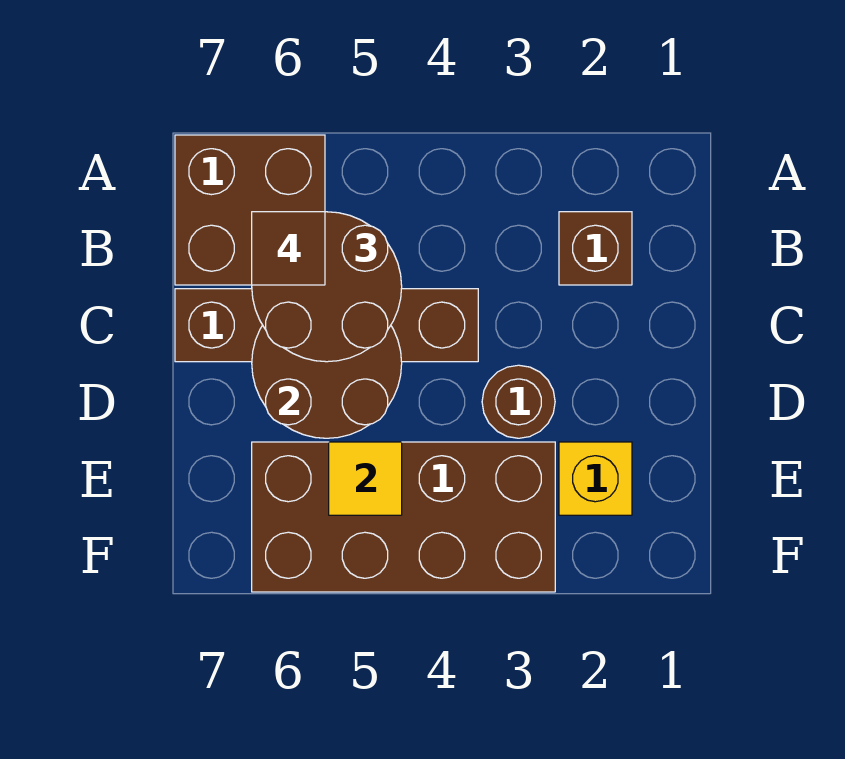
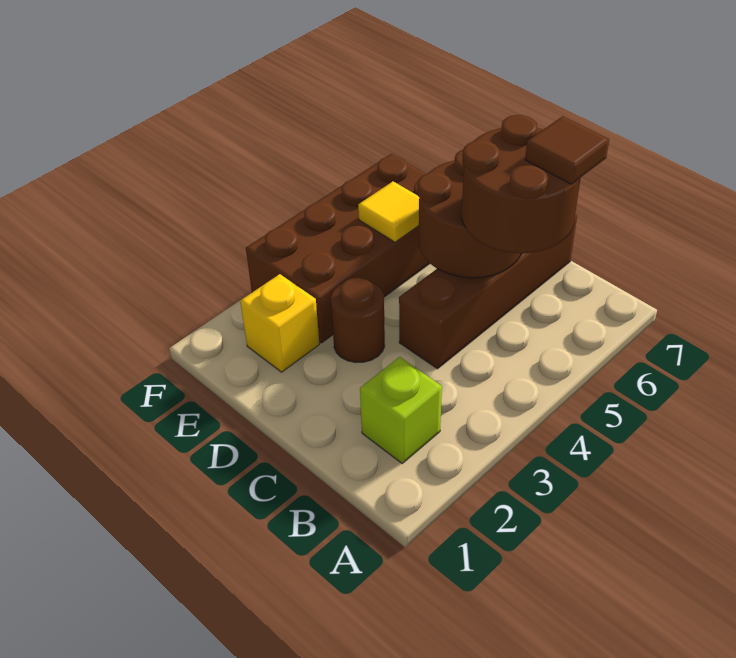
brown brick A6:B7 level 1 -> none
brown brick B2 level 1 -> lime brick B2 level 1

